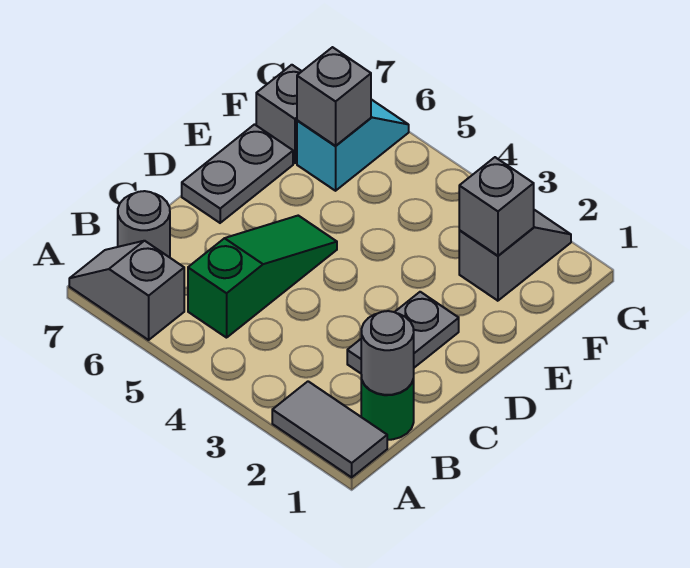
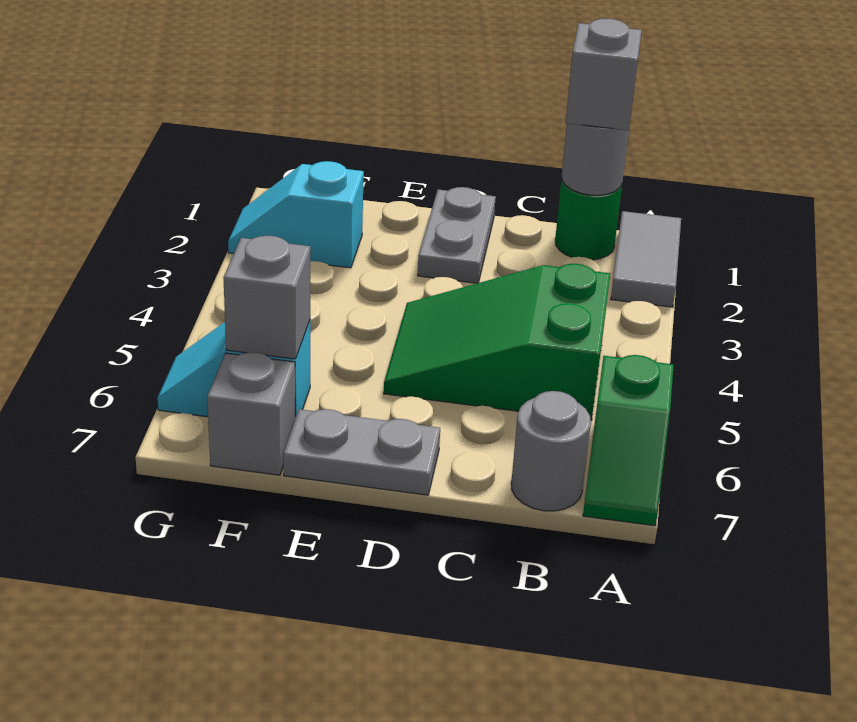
grey slope A6:A7 level 1 top 6 -> green slope A6:A7 level 1 top 6
green slope B5:D5 level 1 top B -> green slope B4:D5 level 1 top B
grey plate C2:D2 level 1 -> grey plate D1:D2 level 1
grey slope F2:G2 level 1 top F -> cyan slope F2:G2 level 1 top F
grey brick F2 level 2 -> grey brick B1 level 3

